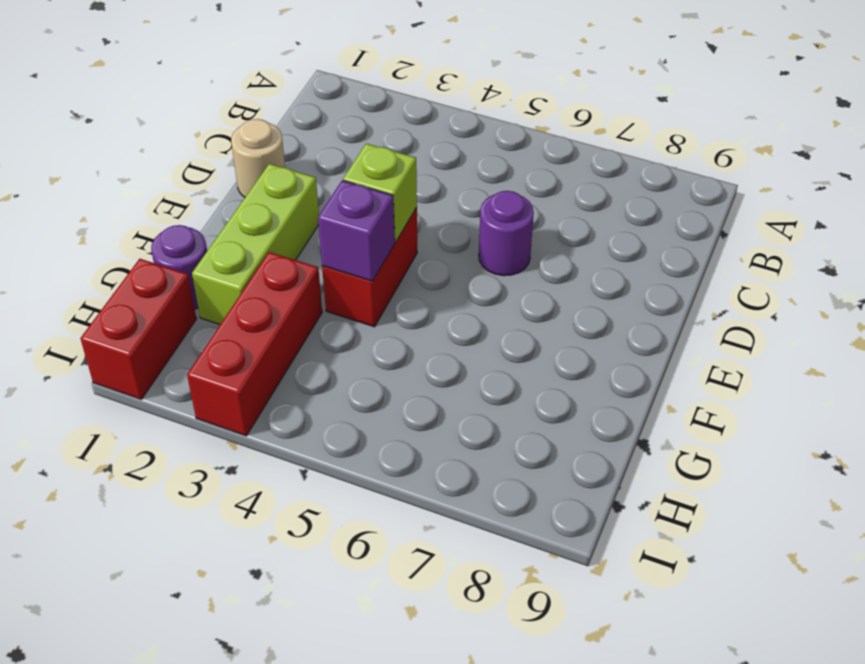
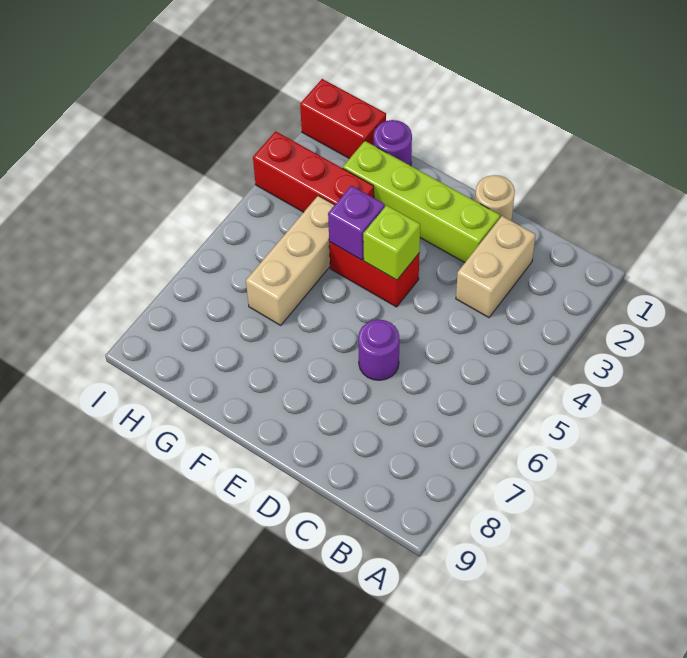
none -> tan brick C2:C3 level 1
lime brick E2:G2 level 1 -> lime brick D2:G2 level 1
none -> tan brick G4:G6 level 1

